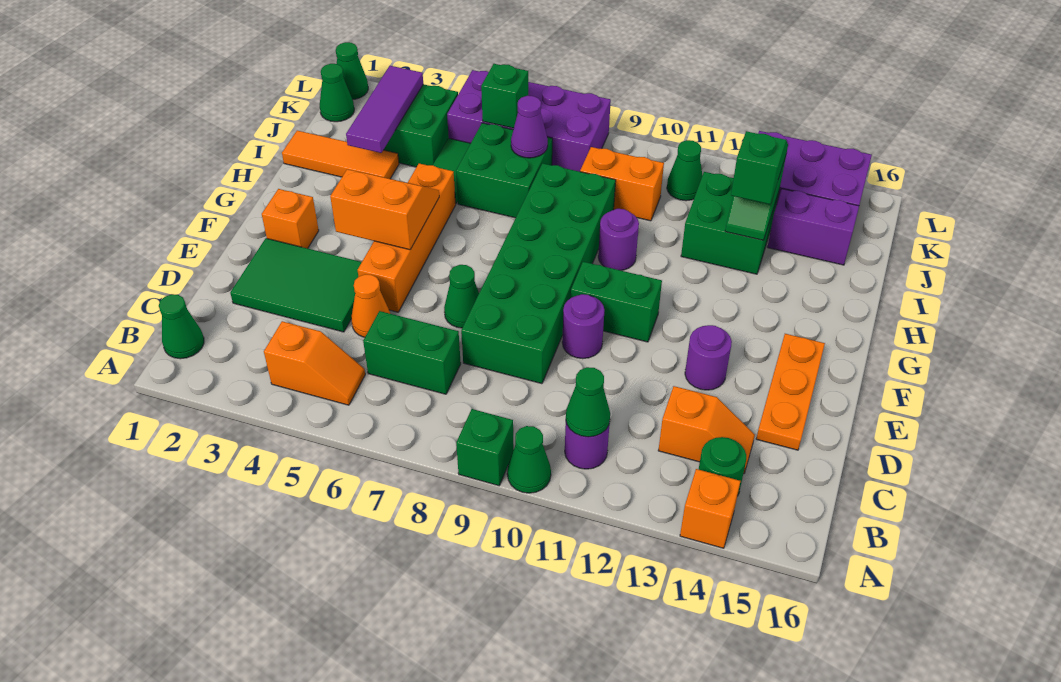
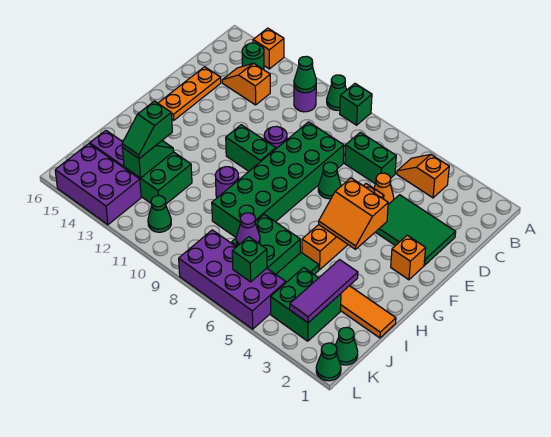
green cone B1 level 1 -> none
purple round brick E13 level 1 -> none
orange brick J9:J10 level 1 -> none

